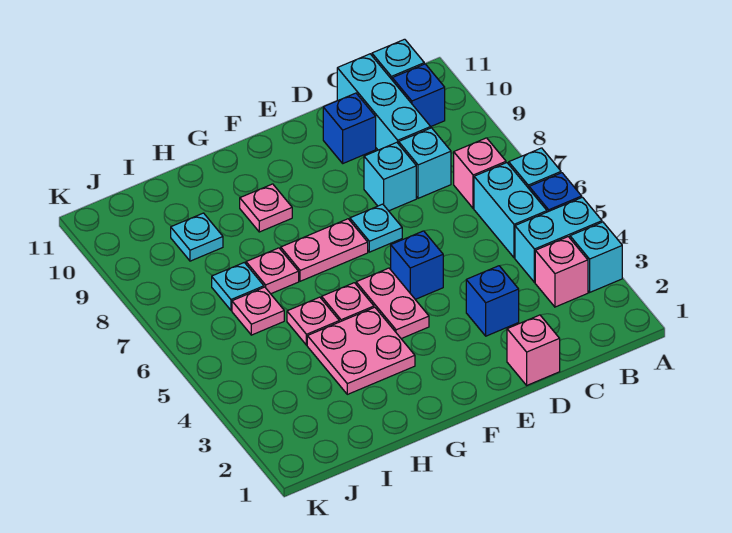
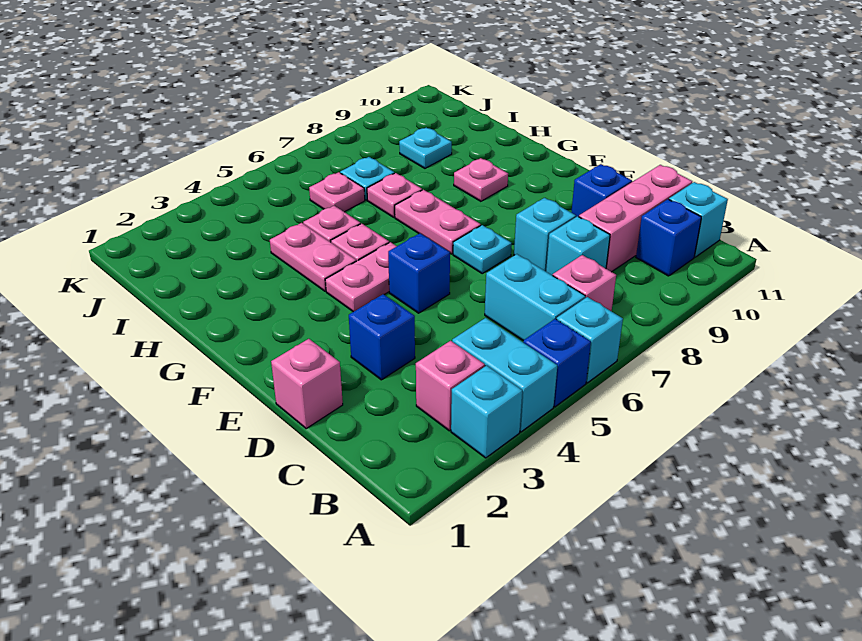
cyan brick B5:B6 level 1 -> cyan brick B6:C6 level 1
cyan brick C9:C11 level 1 -> pink brick C9:C11 level 1
pink plate G3:H4 level 1 -> pink plate G4:H4 level 1

